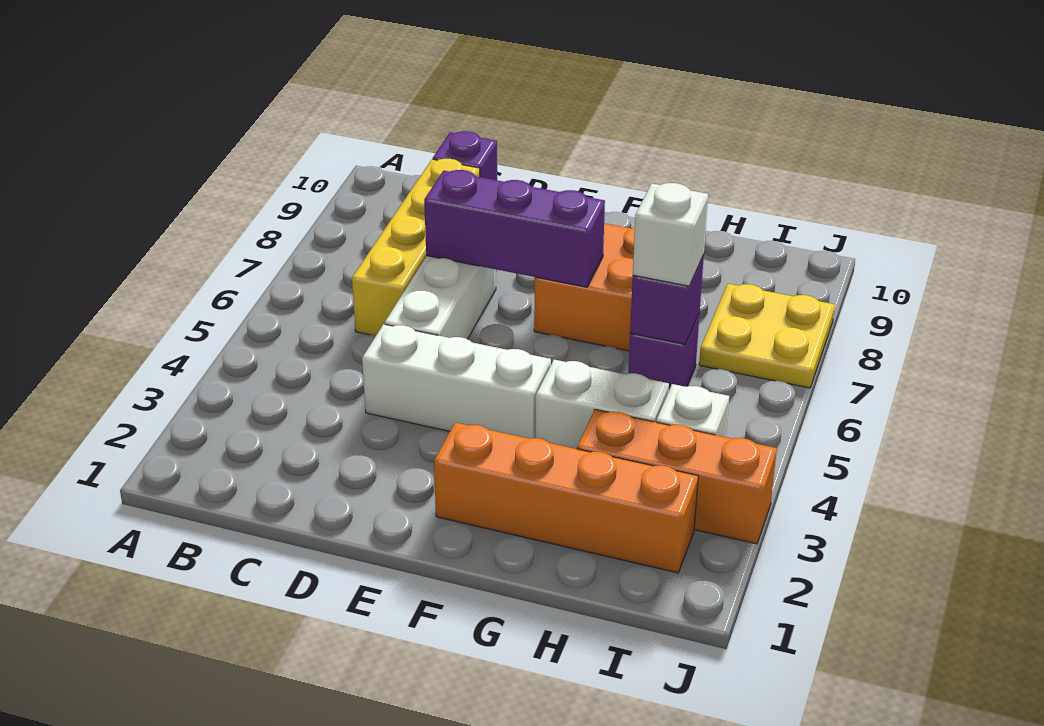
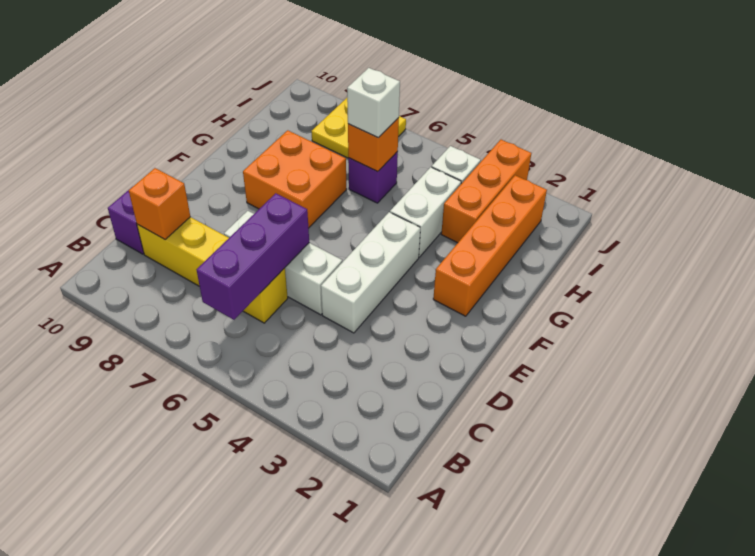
none -> orange brick C9 level 2
purple brick D7:F7 level 2 -> purple brick B6:D6 level 2
purple brick H6 level 2 -> orange brick H6 level 2

